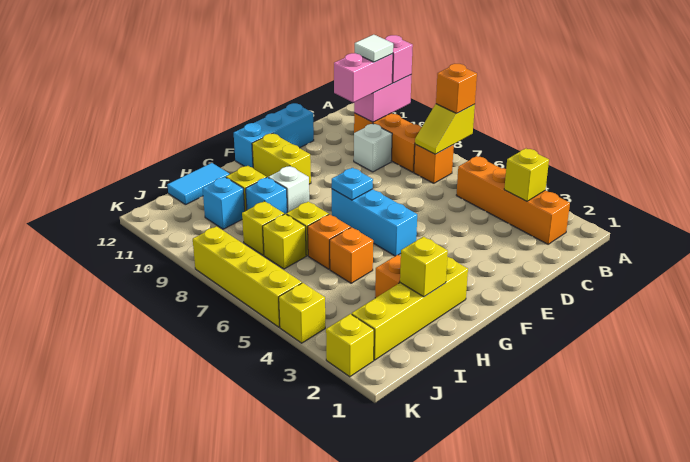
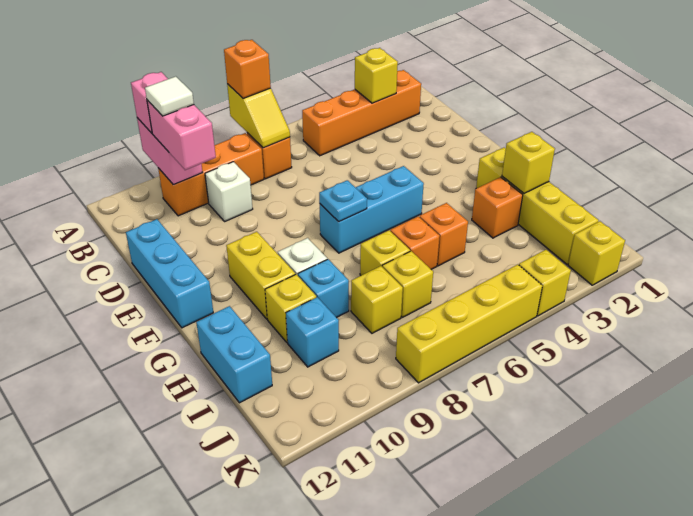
yellow brick F10:F11 level 1 -> yellow brick F10:G10 level 1
cyan tile H12:I12 level 1 -> cyan brick H12:I12 level 1

